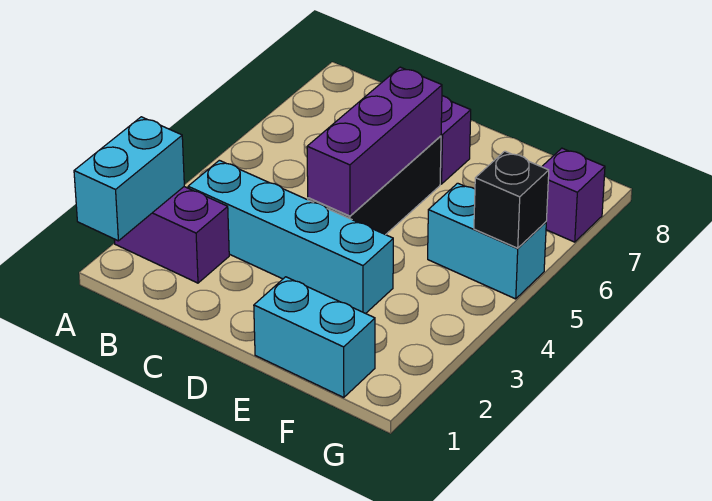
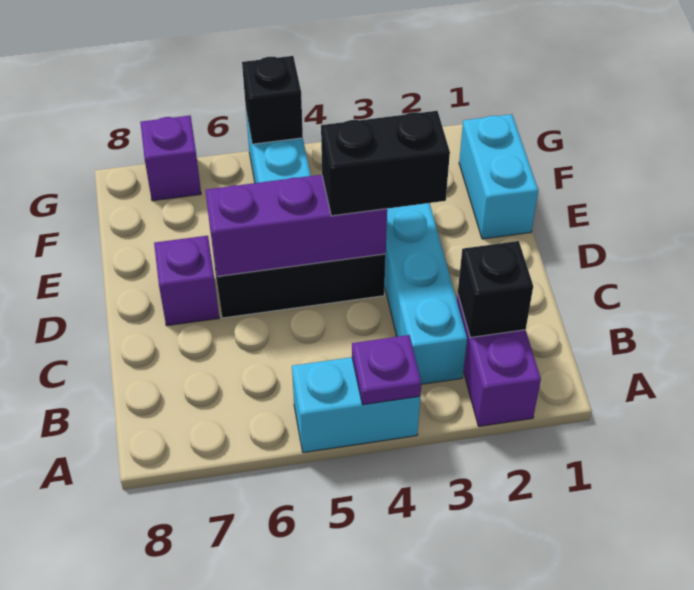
cyan brick A1:A2 level 2 -> cyan brick A4:A5 level 1
none -> purple plate A4 level 2
none -> black brick B2 level 2
none -> black brick D3:D4 level 3

